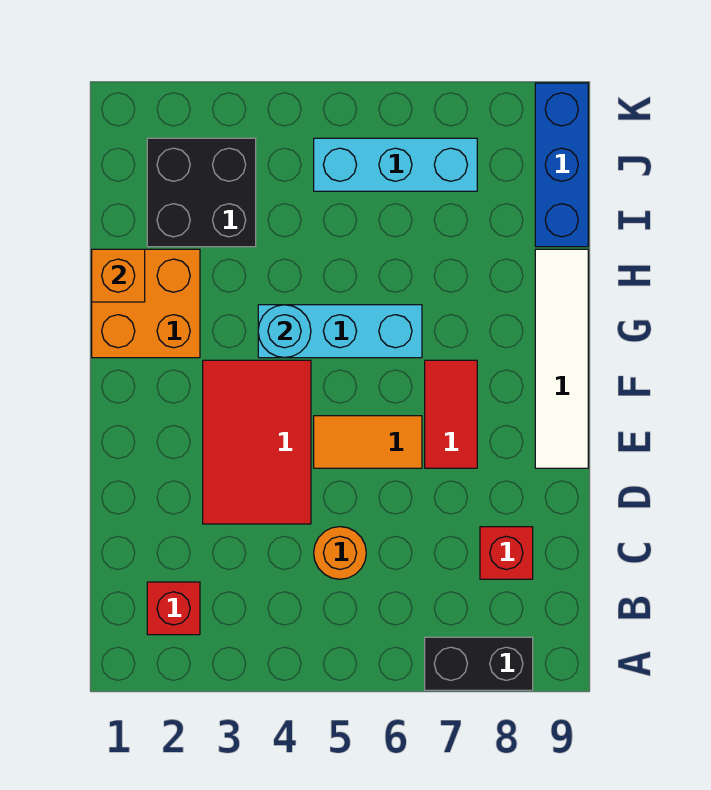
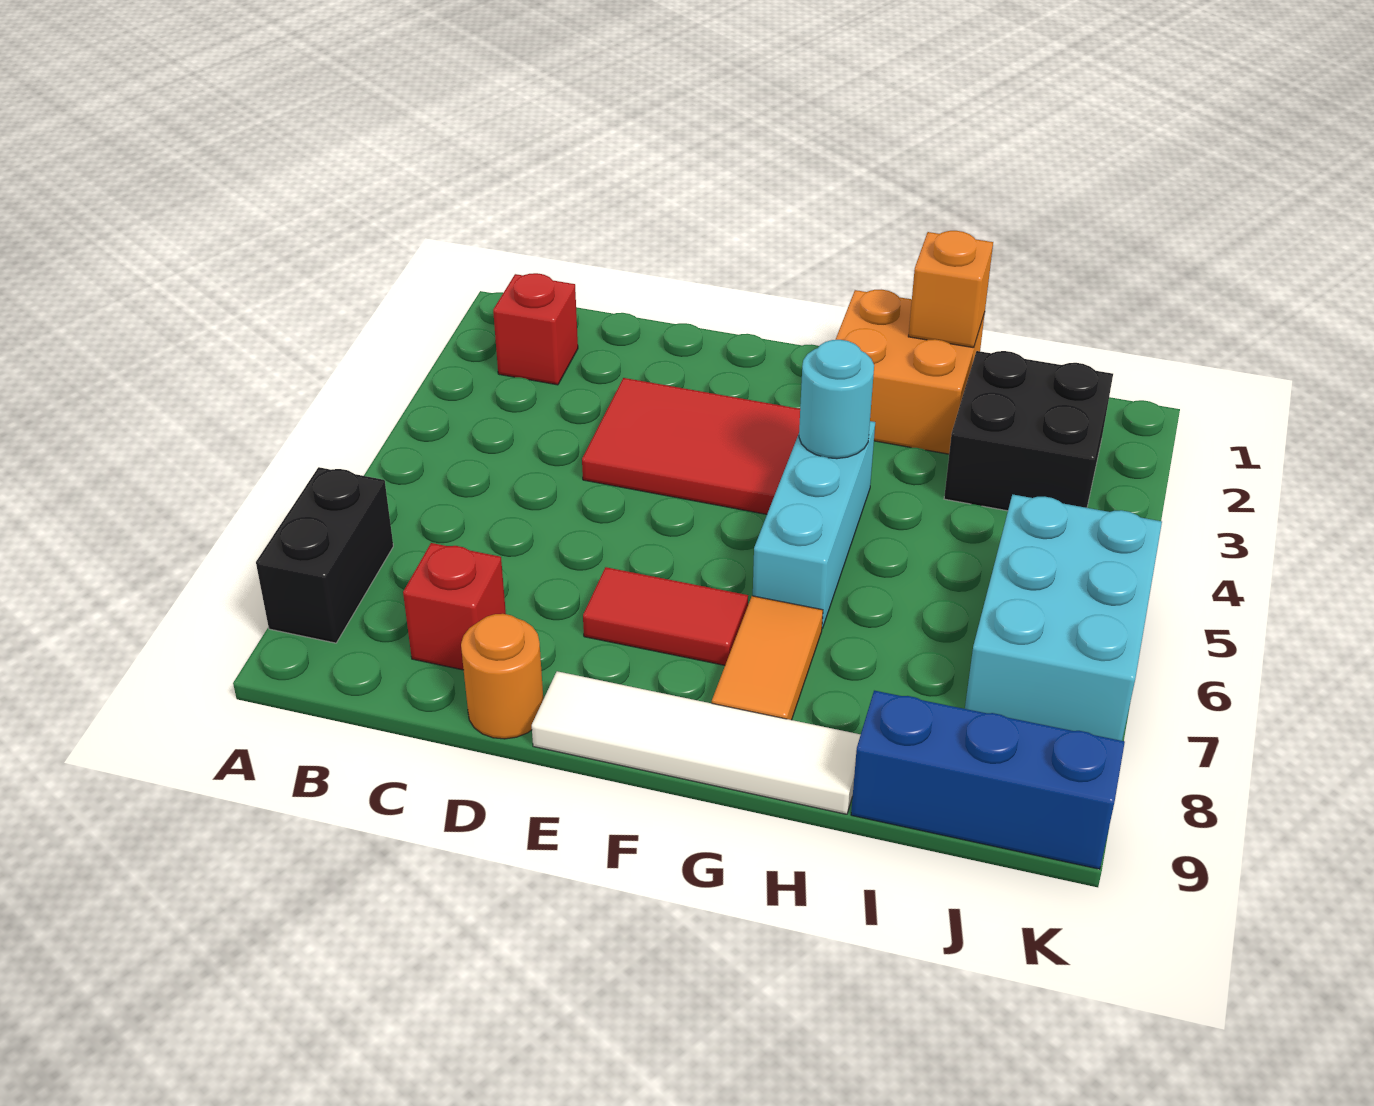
orange round brick C5 level 1 -> orange round brick D9 level 1
orange tile E5:E6 level 1 -> orange tile G7:G8 level 1
cyan brick J5:J7 level 1 -> cyan brick J5:K7 level 1

